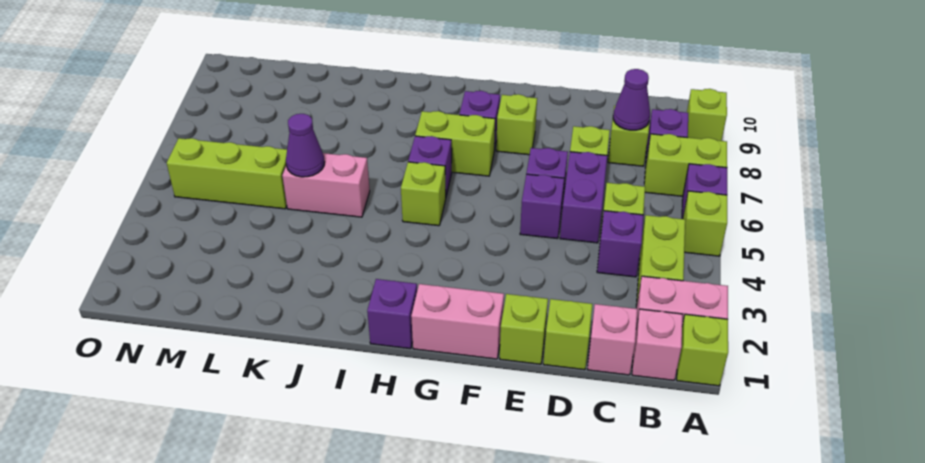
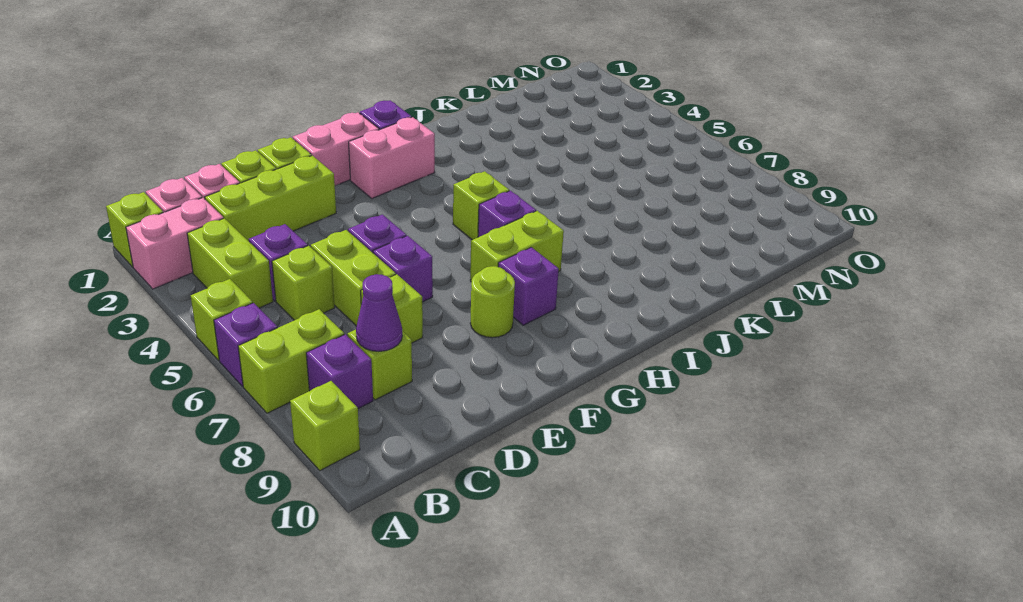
purple brick D5:D6 level 1 -> lime brick D5:D6 level 1
lime brick F8 level 1 -> lime round brick F8 level 1
pink brick J5:K5 level 1 -> pink brick G2:H2 level 1
purple cone K5 level 2 -> none
lime brick L5:N5 level 1 -> lime brick C2:E2 level 1

